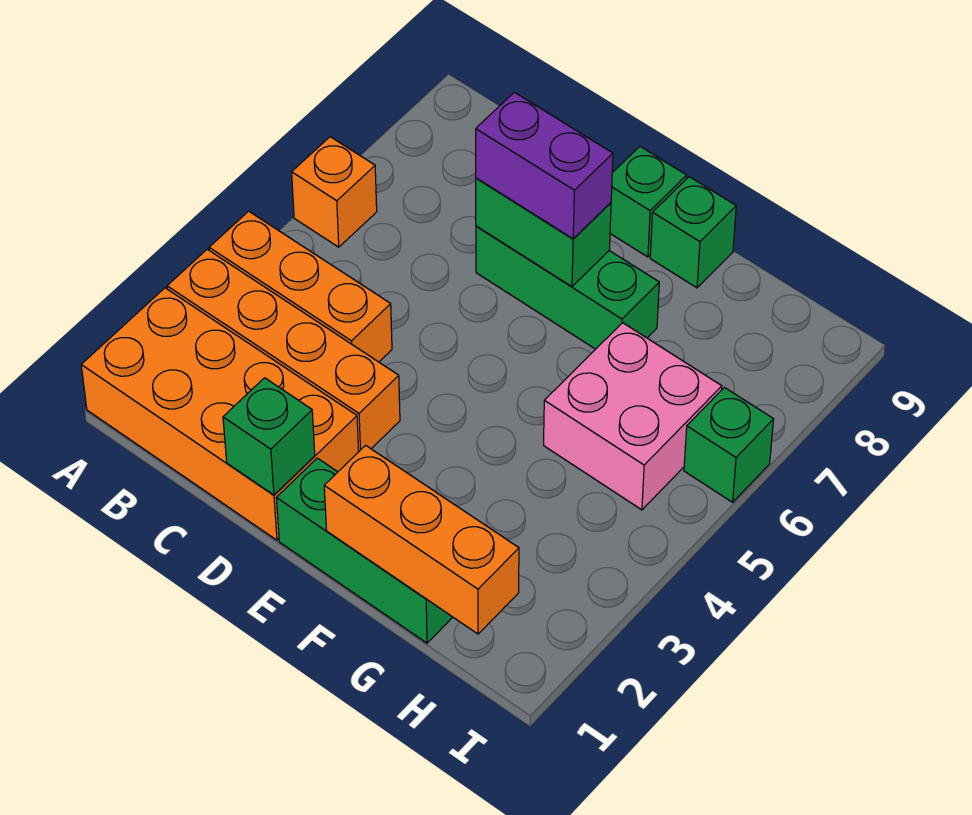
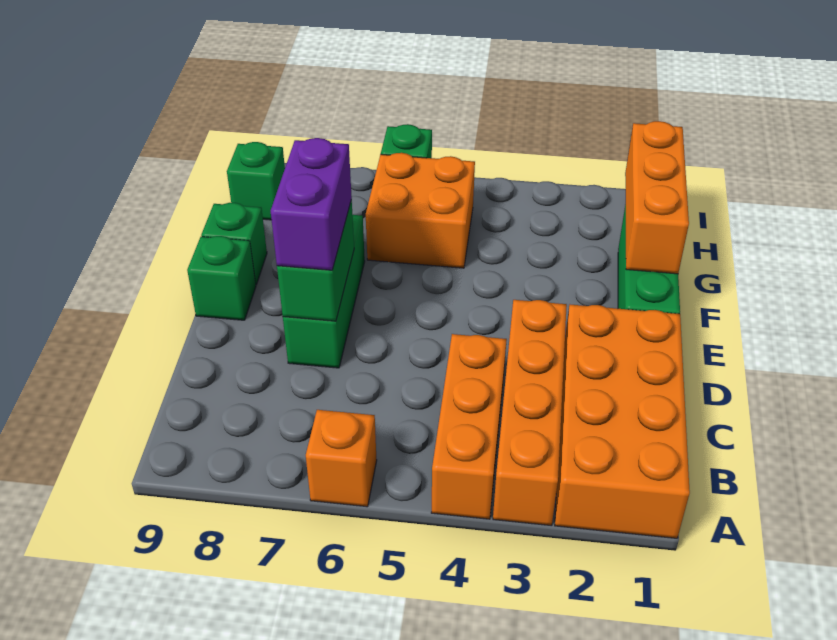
green brick D1 level 2 -> green brick H9 level 1
pink brick G5:H6 level 1 -> orange brick G5:H6 level 1

